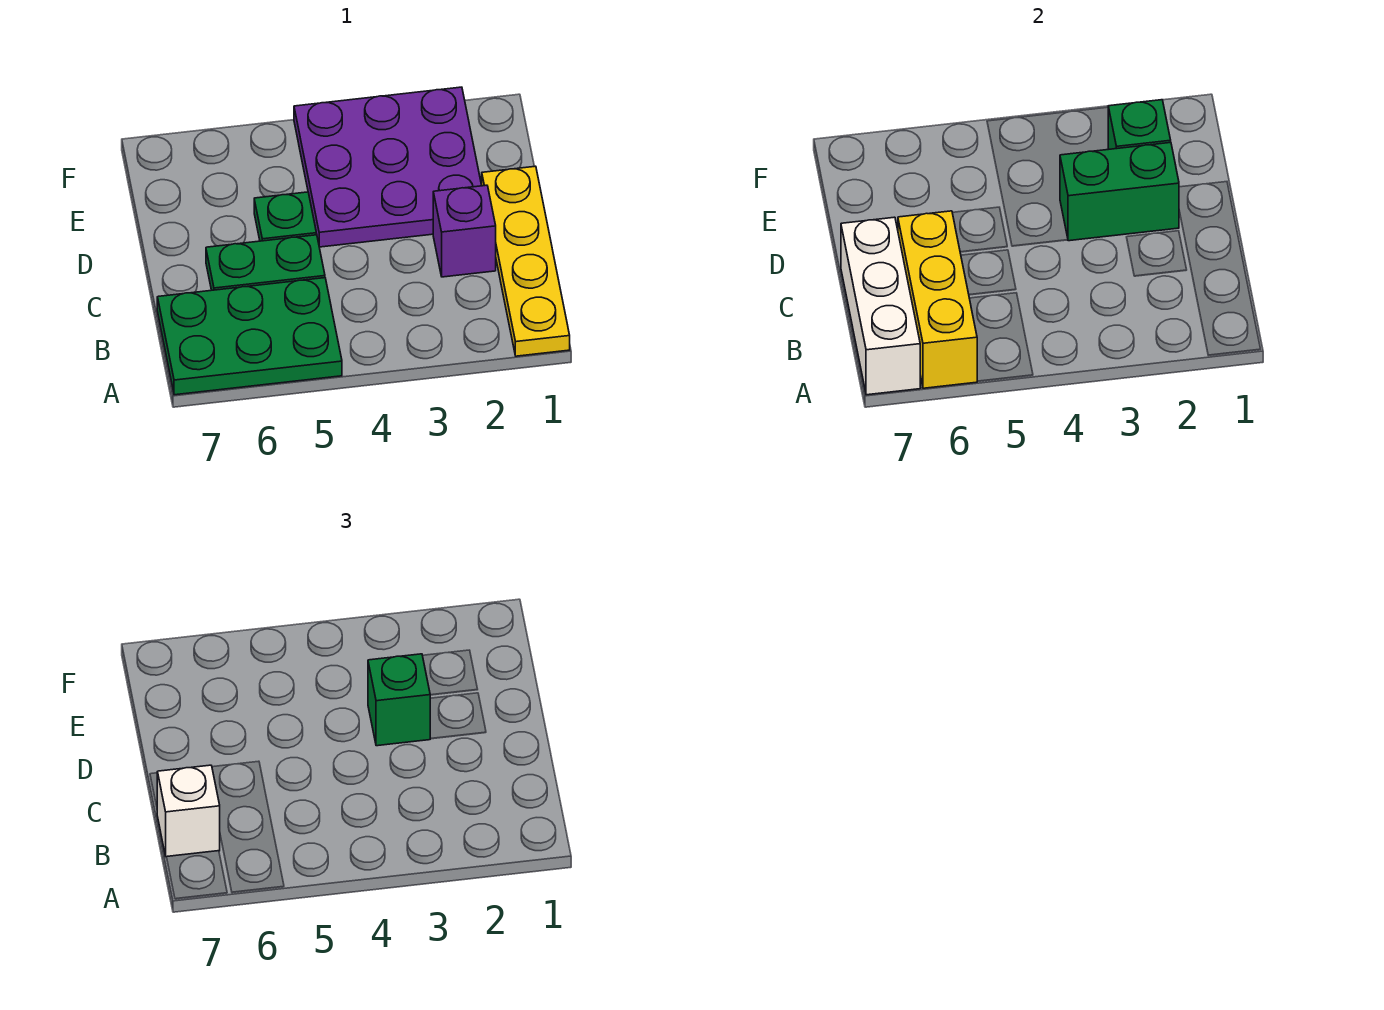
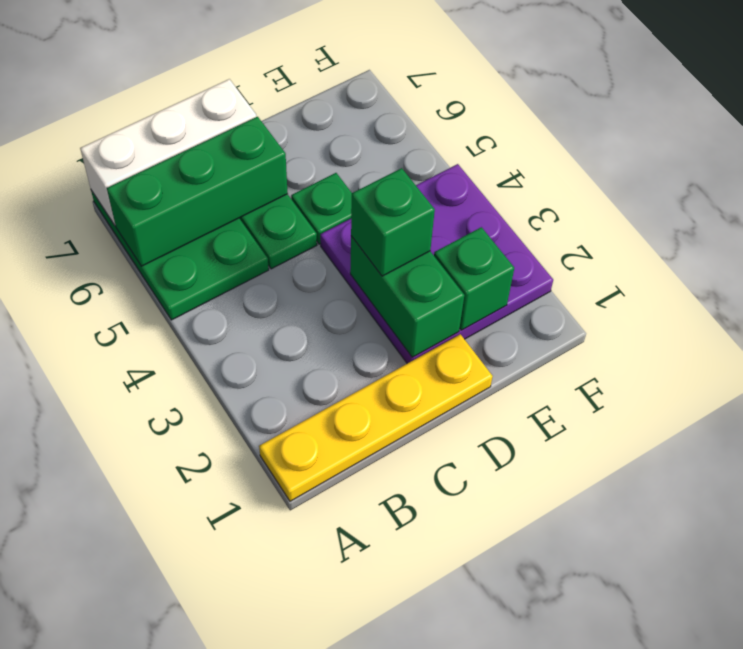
yellow brick A6:C6 level 2 -> green brick A6:C6 level 2
white brick B7 level 3 -> none
purple brick C2 level 1 -> none

